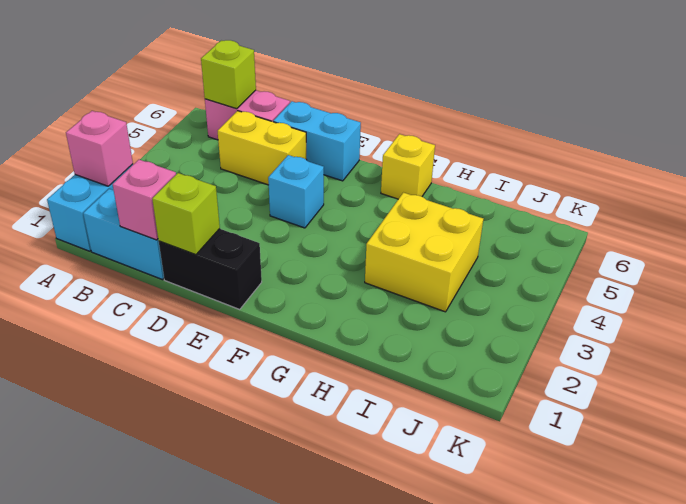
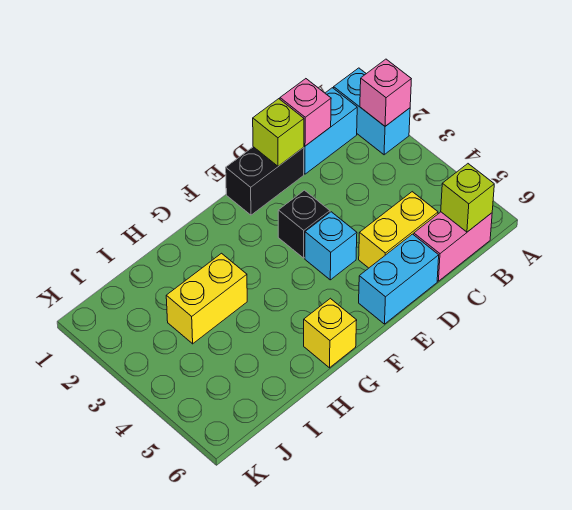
none -> black brick E3 level 1
yellow brick H3:I4 level 1 -> yellow brick H3:I3 level 1

